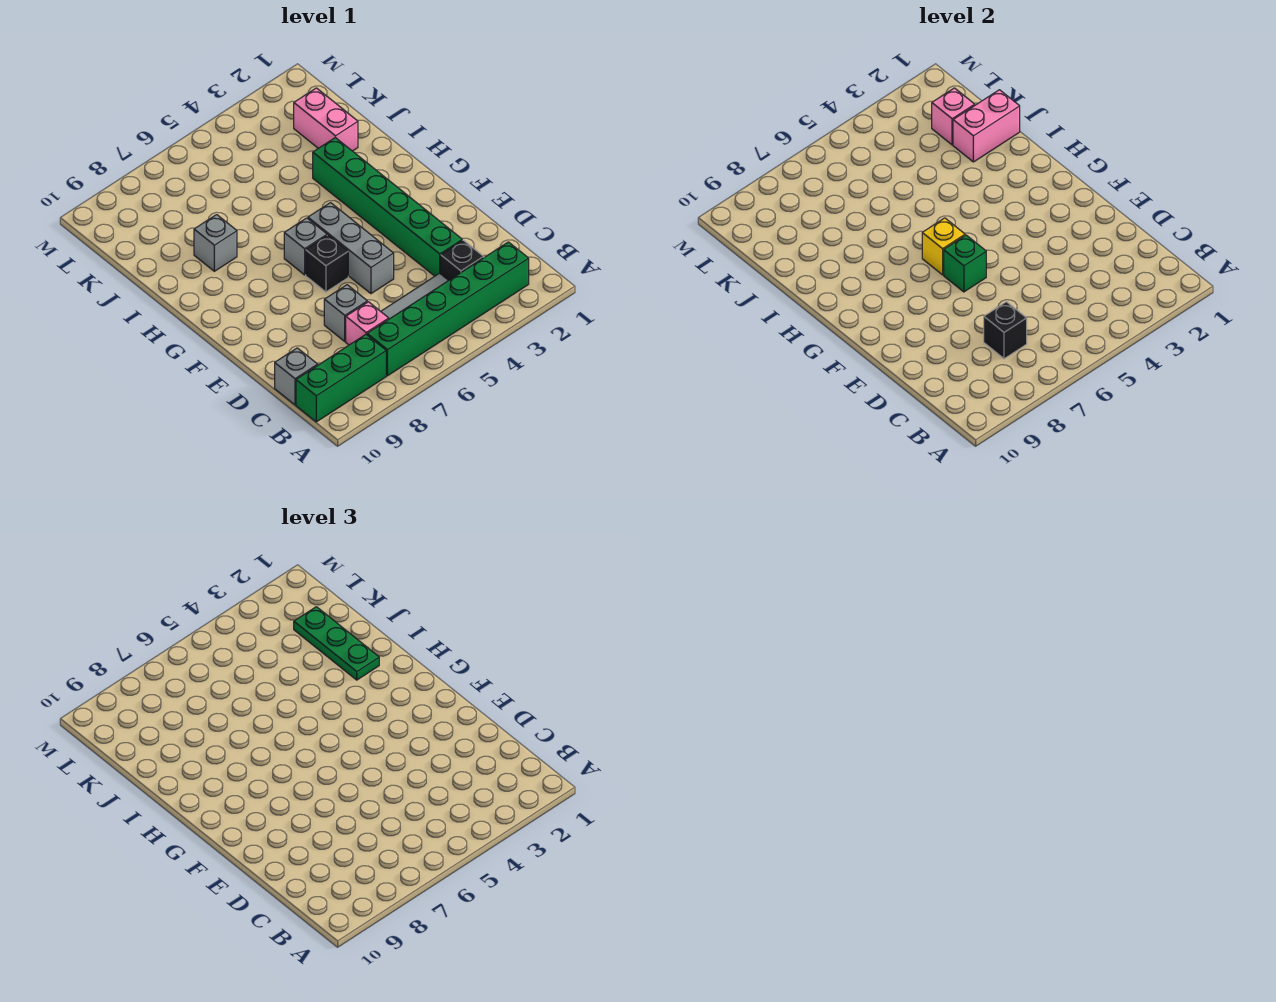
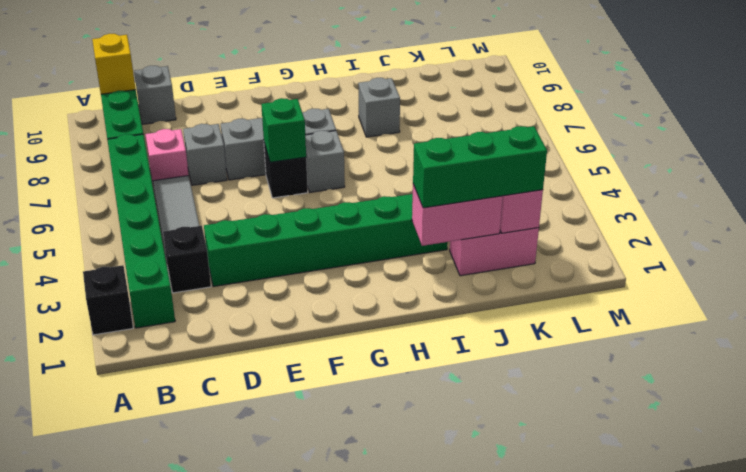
black brick C7 level 2 -> black brick A2 level 1
grey brick E5:G5 level 1 -> grey brick E7:G7 level 1
yellow brick G6 level 2 -> yellow brick B10 level 2
green plate I2:K2 level 3 -> green brick I2:K2 level 3
pink brick J1:J2 level 2 -> pink brick I2:J2 level 2

